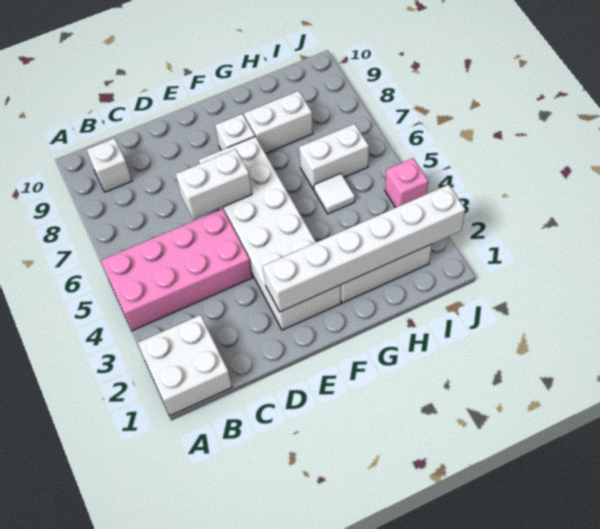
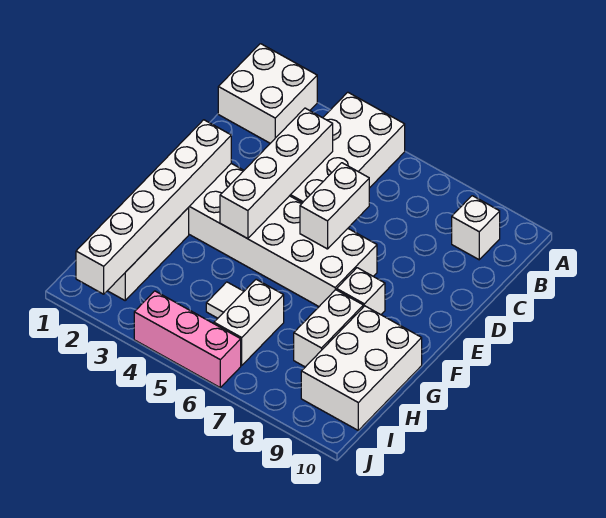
pink brick A4:D5 level 1 -> white brick A4:D5 level 1
none -> white brick C4:F4 level 2
none -> white brick G9:I10 level 1
pink brick J4 level 1 -> pink brick J4:J6 level 1

